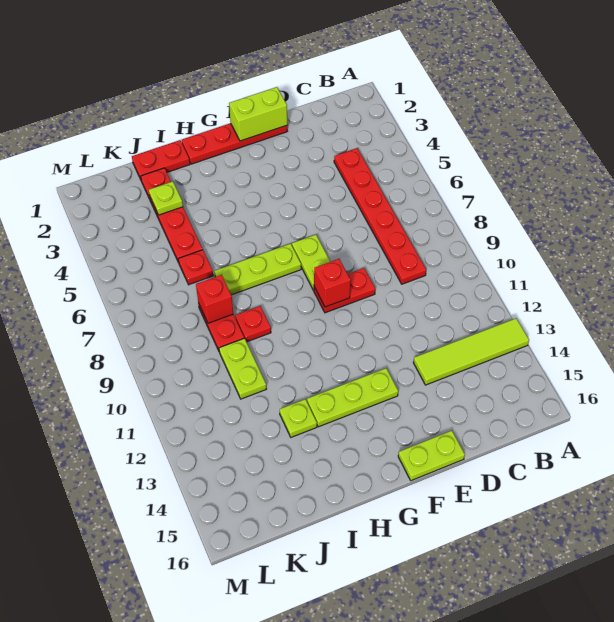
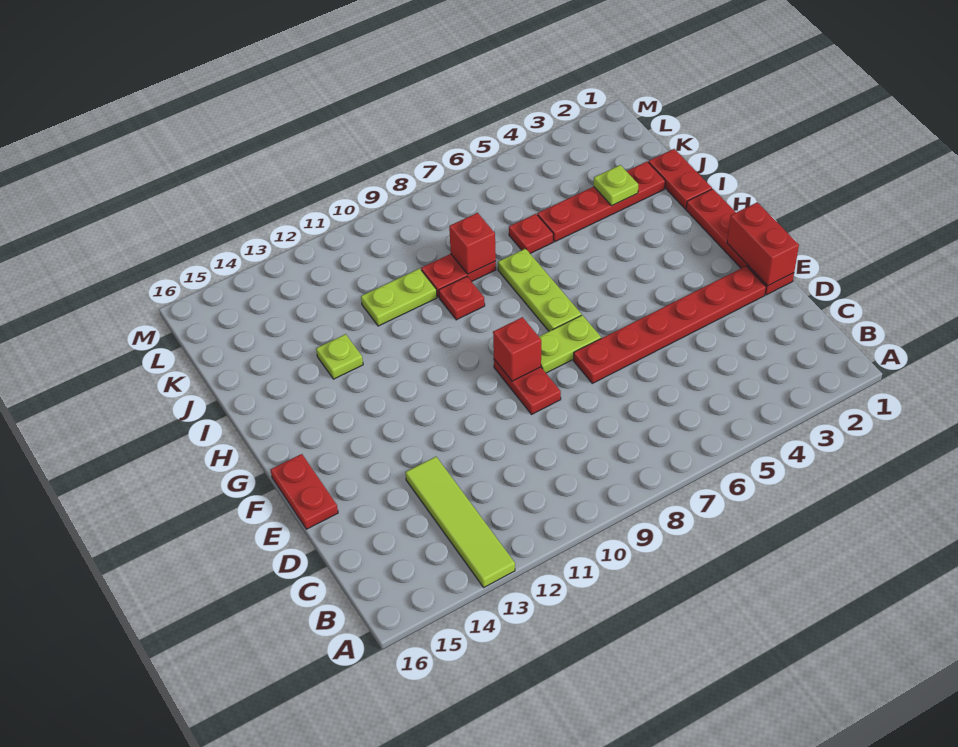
red plate C4:C9 level 1 -> red plate E2:E7 level 1
lime brick E1:F1 level 2 -> red brick E1:F1 level 2
lime plate E16:F16 level 1 -> red plate E16:F16 level 1
lime plate F13:H13 level 1 -> none

